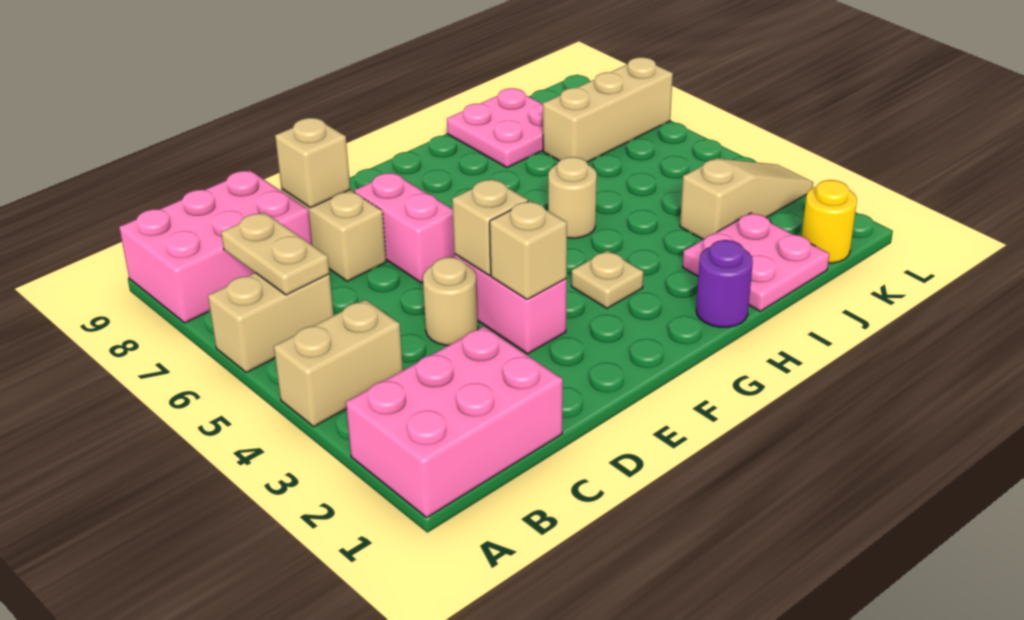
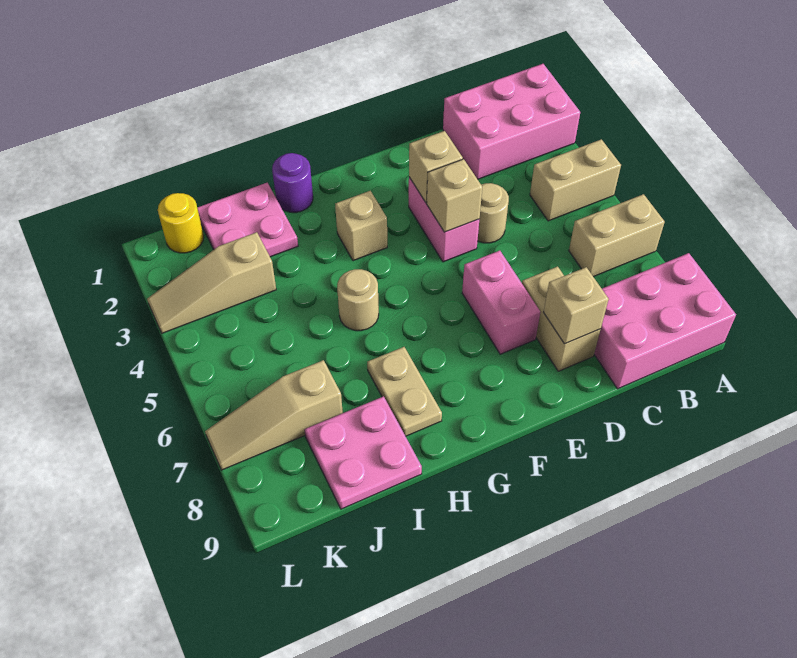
tan plate B6:B7 level 2 -> tan plate H7:H8 level 1
tan plate G3 level 1 -> tan brick G3 level 1
tan brick J7:L7 level 1 -> tan slope J7:L7 level 1 top J

